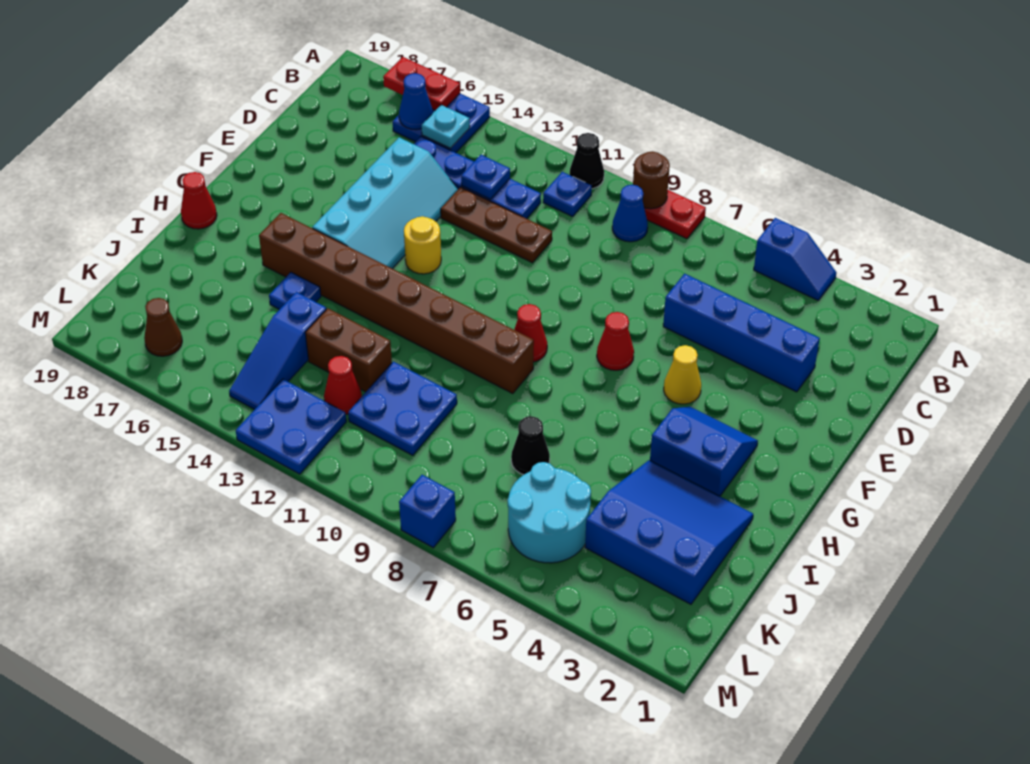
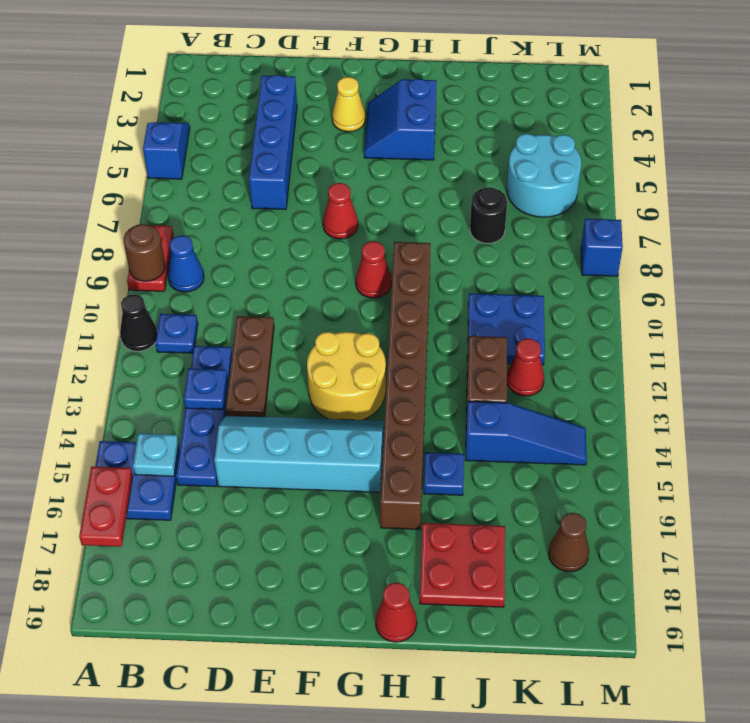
blue cone B16 level 2 -> none
yellow cone F5 level 1 -> yellow cone F3 level 1
yellow round brick F13 level 1 -> yellow round brick F12:G13 level 1
blue slope I2:K4 level 1 top K -> none
none -> red plate I17:J18 level 1
black cone J7 level 1 -> black round brick J7 level 1
blue plate L12:M13 level 1 -> none

